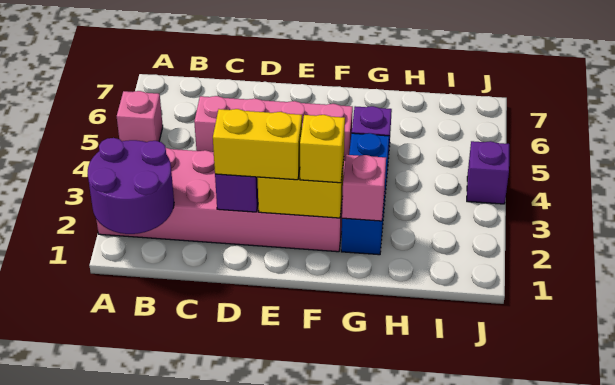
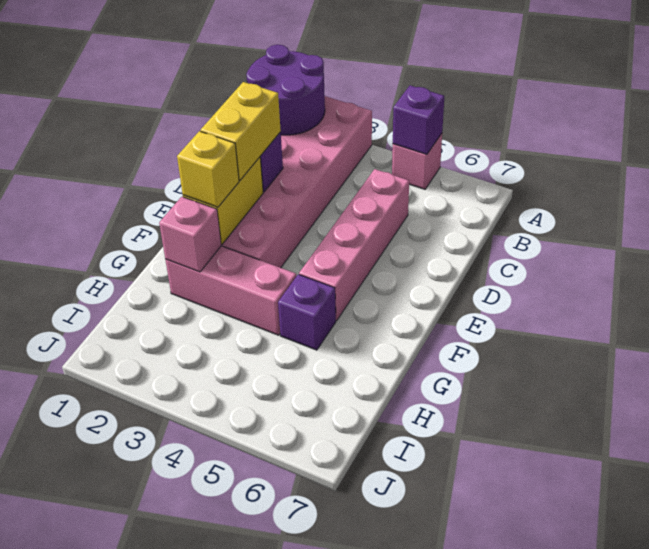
blue brick G2:G4 level 1 -> pink brick G2:G4 level 1
purple brick J4 level 1 -> purple brick A5 level 2

